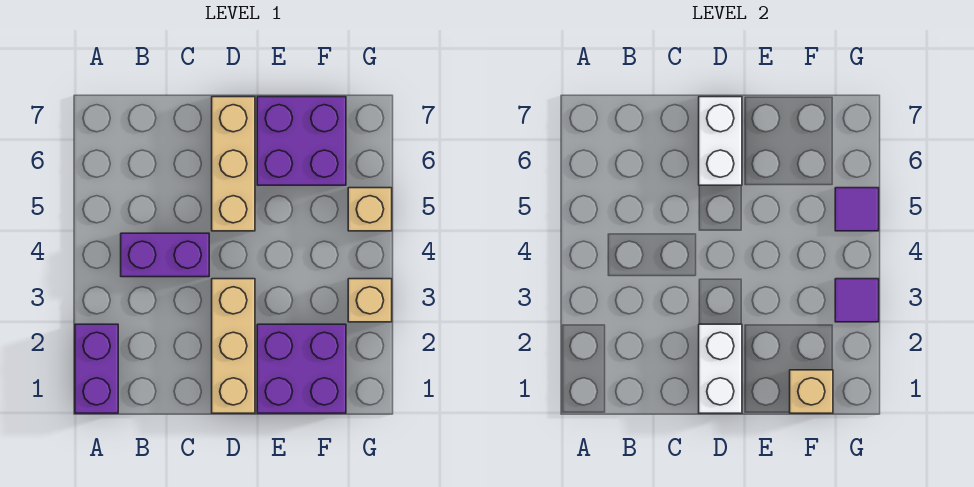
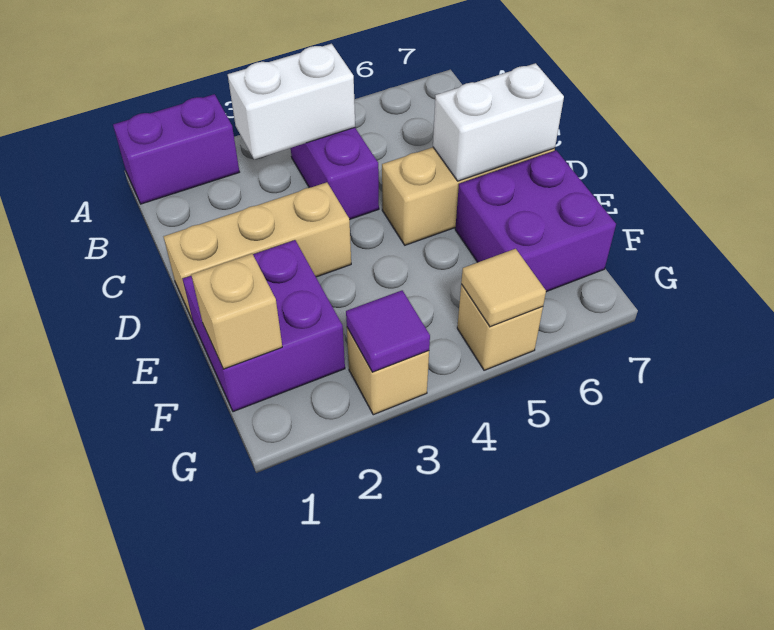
white brick D1:D2 level 2 -> white brick B3:B4 level 2
purple tile G5 level 2 -> tan tile G5 level 2

